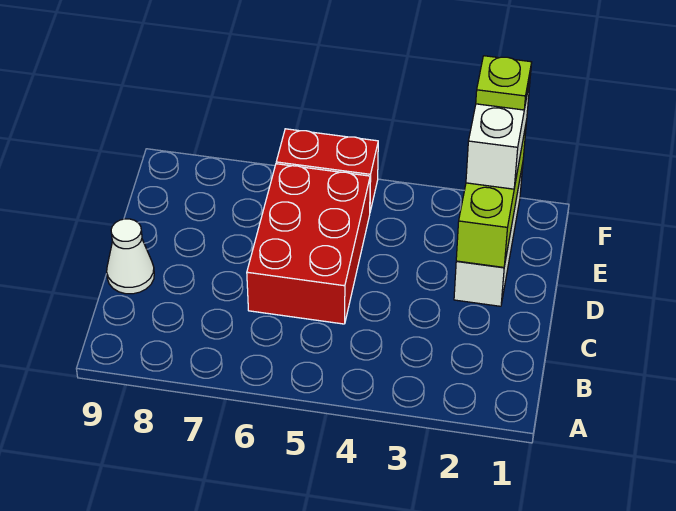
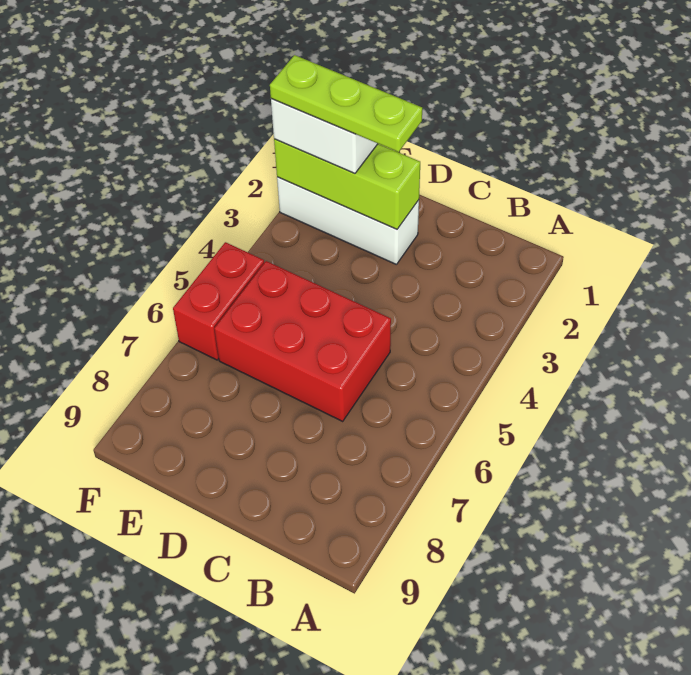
white cone C9 level 1 -> none
lime plate F2 level 4 -> lime plate D2:F2 level 4

